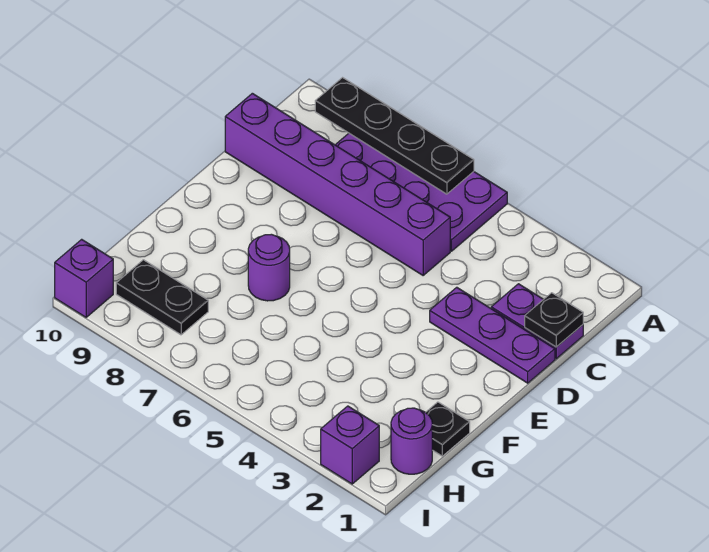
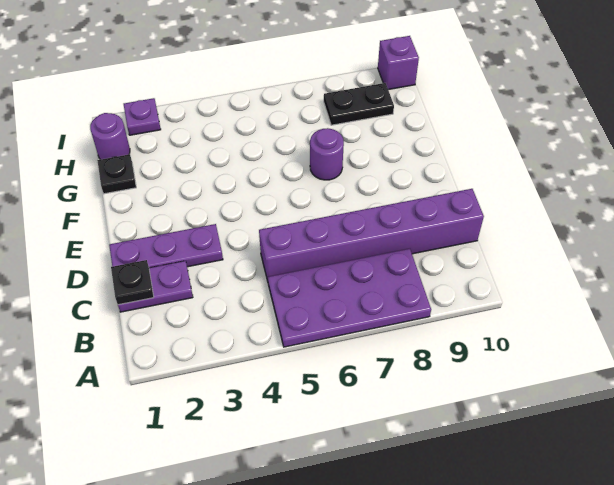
black plate A6:A9 level 2 -> none
purple brick I2 level 1 -> purple plate I2 level 1

